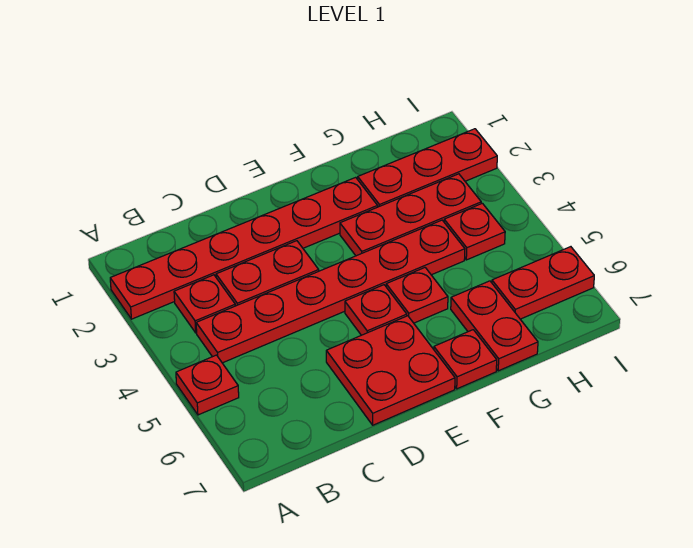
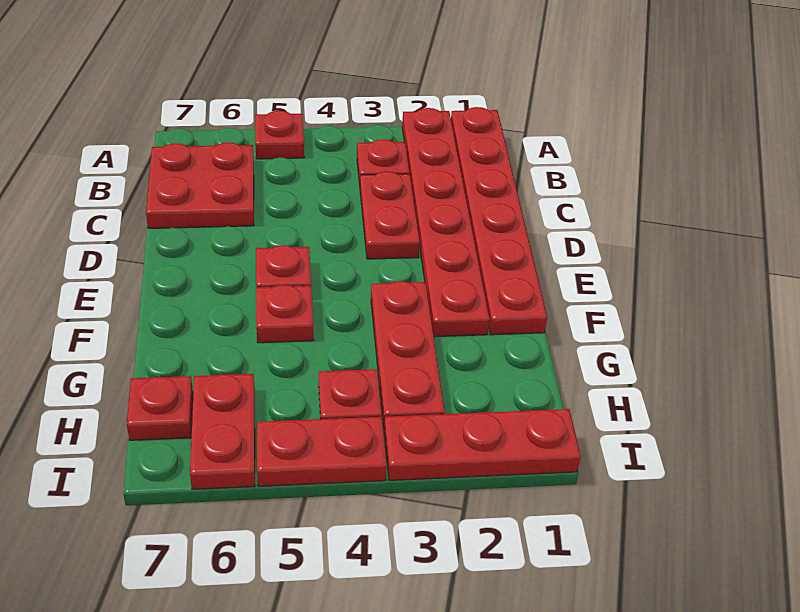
red plate B4:G4 level 1 -> red plate A1:F1 level 1
red plate D6:E7 level 1 -> red plate B6:C7 level 1
red plate F7 level 1 -> red plate H7 level 1
red plate G2:I2 level 1 -> red plate I1:I3 level 1
red plate G6:G7 level 1 -> red plate I4:I5 level 1

